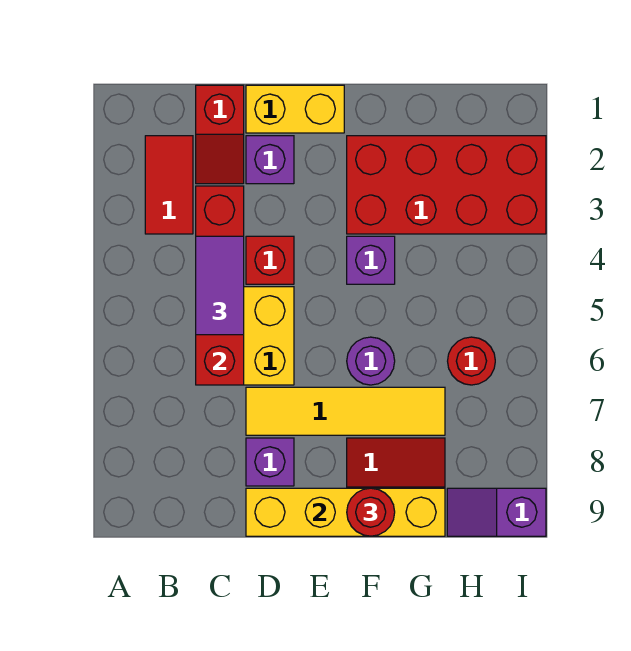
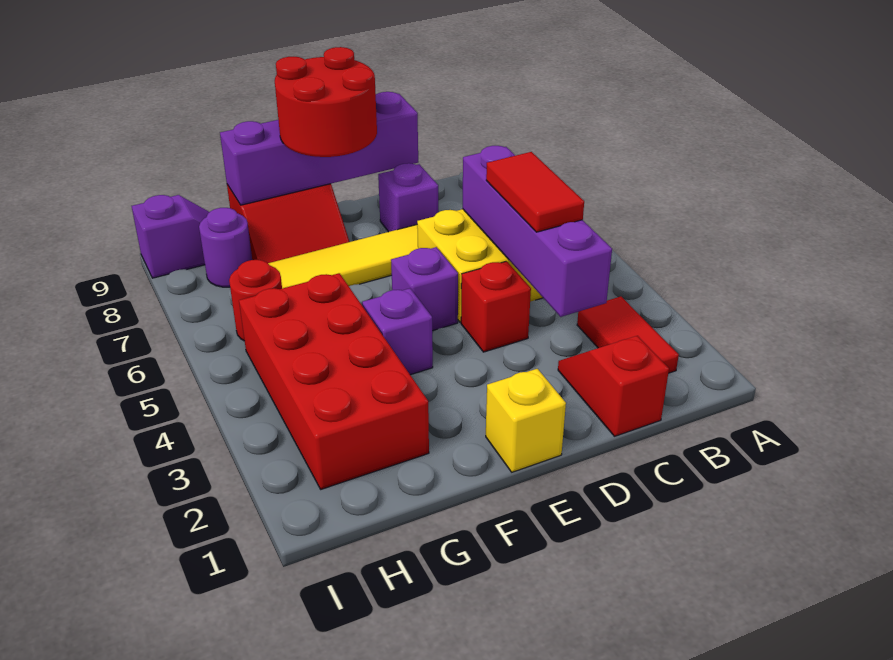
red brick C3:C6 level 2 -> purple brick C3:C6 level 2
purple tile C4:C5 level 3 -> red tile C4:C5 level 3
yellow brick D1:E1 level 1 -> yellow brick E1 level 1
purple brick D2 level 1 -> purple brick E5 level 1
yellow brick D9:G9 level 2 -> purple brick D9:G9 level 2
red brick F2:I3 level 1 -> red brick G2:H5 level 1
purple round brick F6 level 1 -> purple round brick H8 level 1
red round brick F9 level 3 -> red round brick E8:F9 level 3

